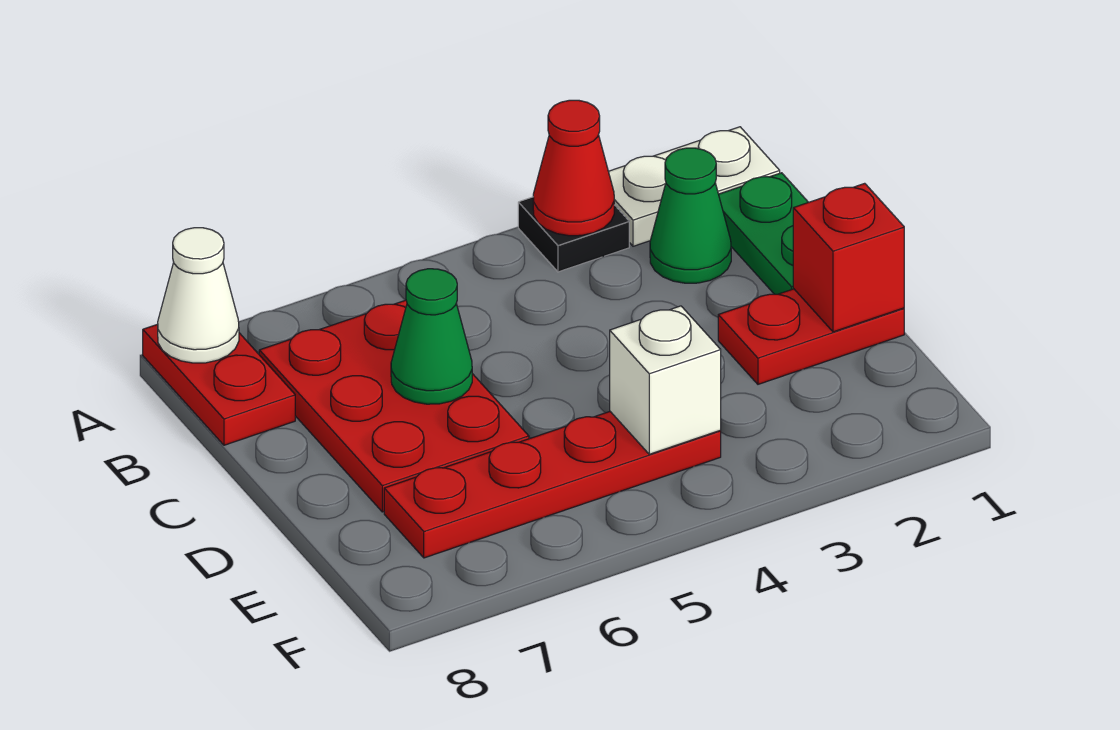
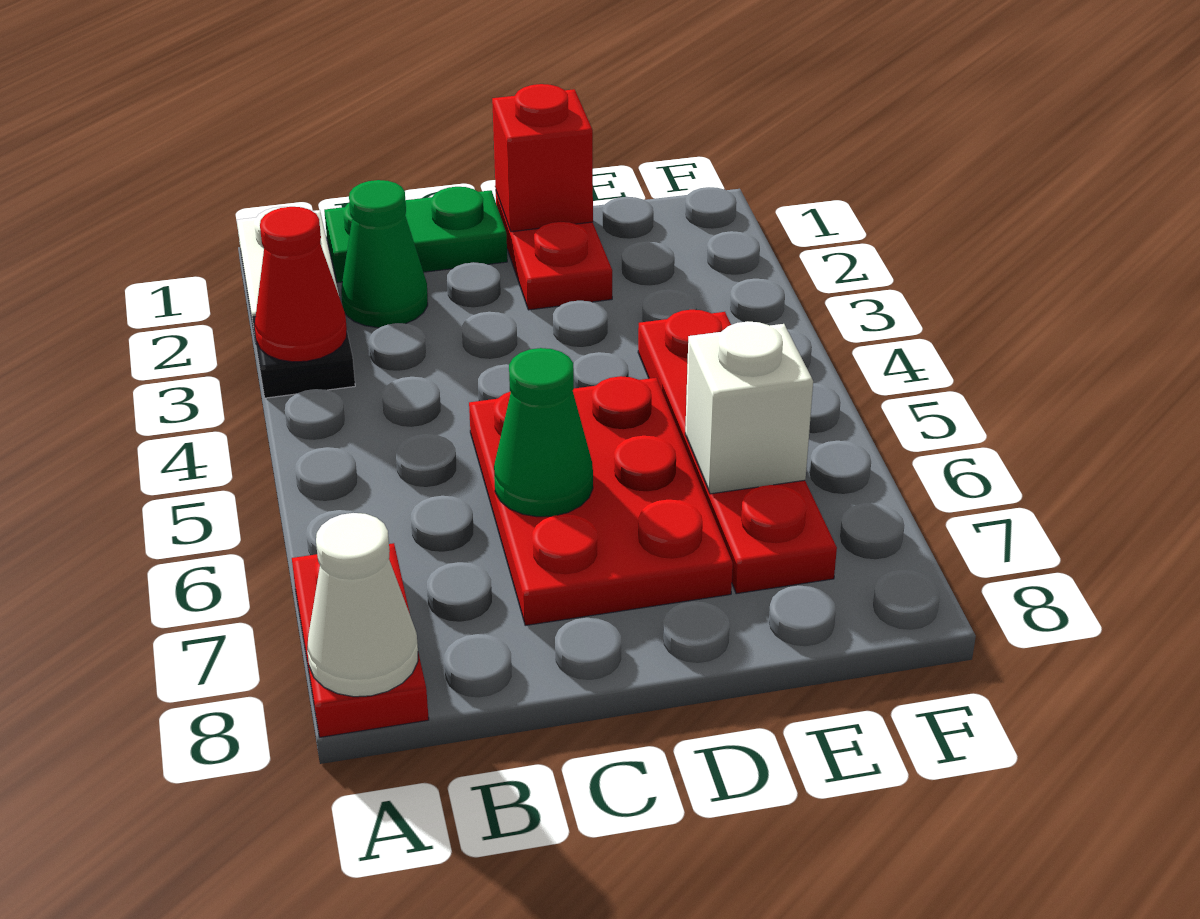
red plate A8:B8 level 1 -> red plate A7:A8 level 1
red plate B6:D7 level 1 -> red plate C5:D7 level 1
white brick E4 level 2 -> white brick E6 level 2

